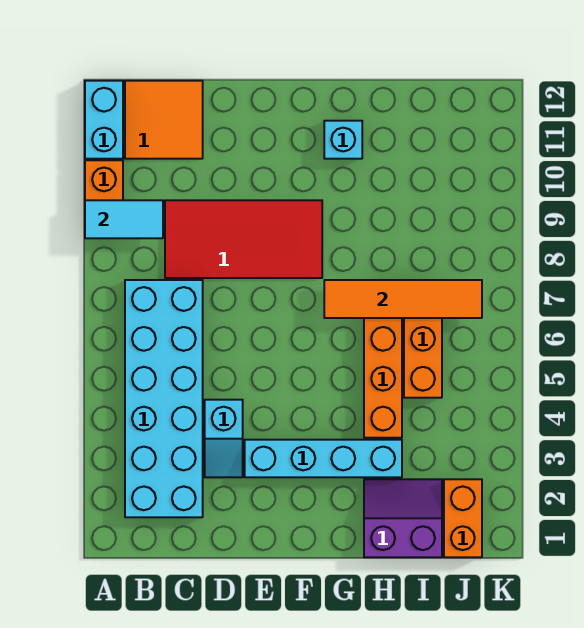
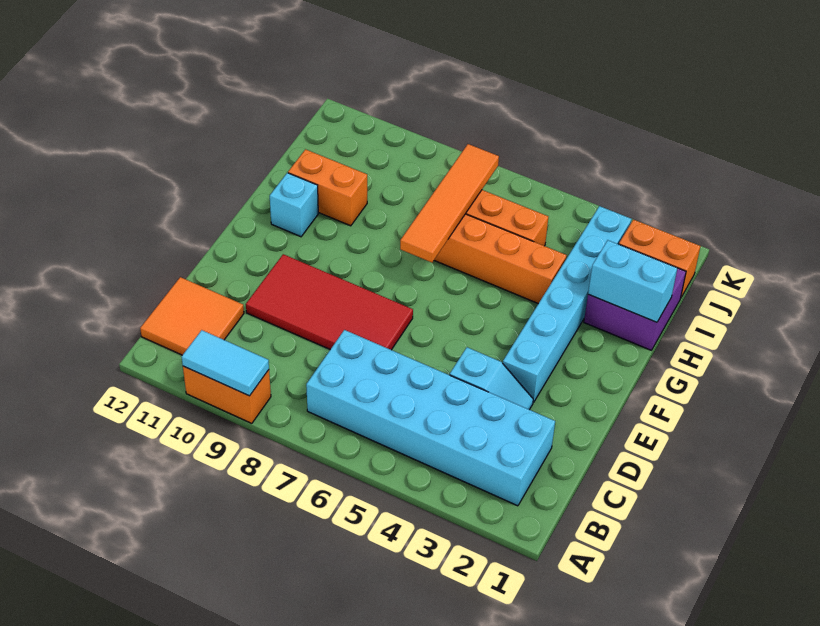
cyan tile A9:B9 level 2 -> cyan tile A9:A10 level 2
cyan brick A11:A12 level 1 -> cyan brick H1:H2 level 2
red tile C8:F9 level 1 -> red tile D7:E10 level 1
cyan brick E3:H3 level 1 -> cyan brick E3:J3 level 1
purple slope H1:I2 level 1 top 1 -> purple brick H1:I2 level 1
none -> orange brick H10:H11 level 1

